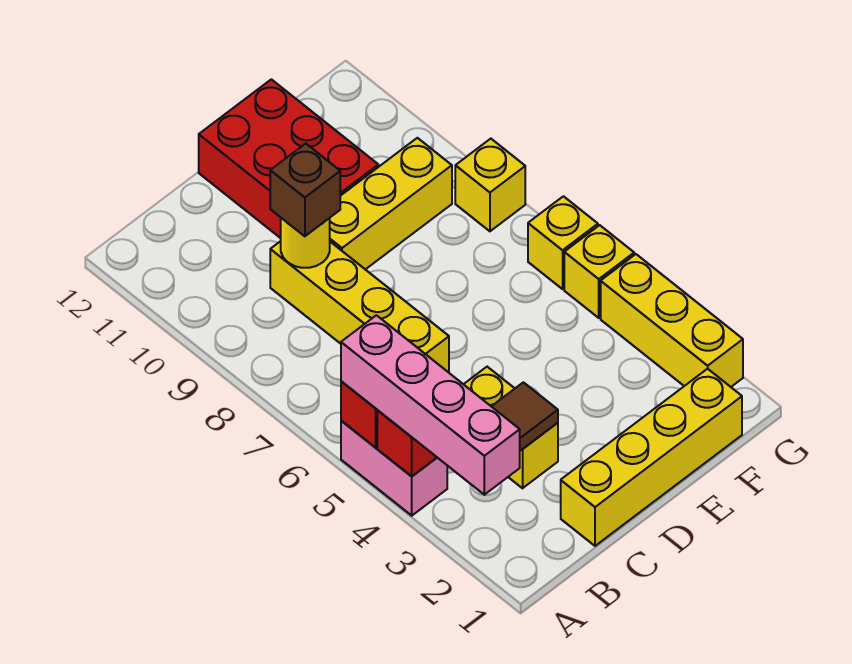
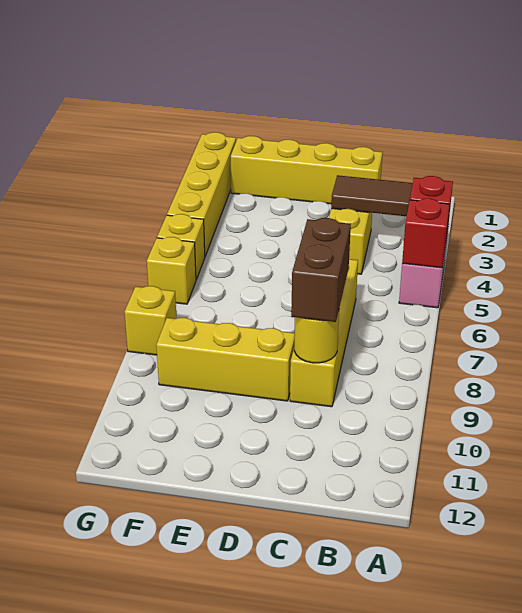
pink brick A2:A5 level 3 -> none
brown brick C9 level 3 -> brown brick C8:C9 level 3
red brick D10:E12 level 1 -> none
yellow brick G2:G4 level 1 -> yellow brick G1:G4 level 1

